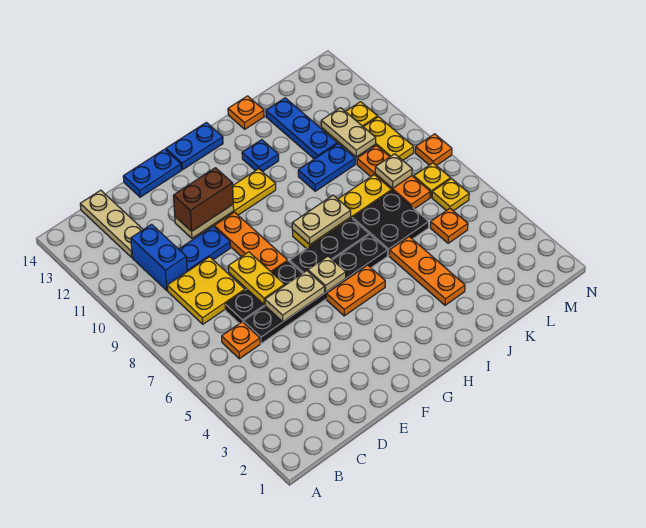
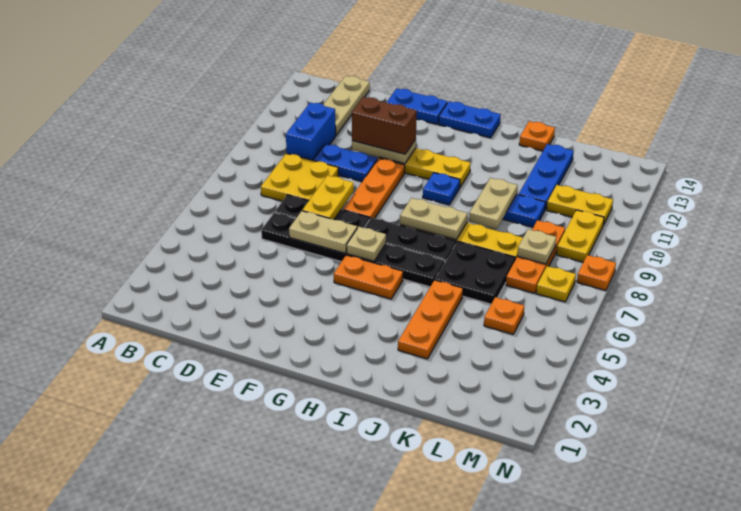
orange plate C6 level 1 -> none
blue plate I12 level 1 -> blue plate H10 level 1
tan plate L10:L11 level 2 -> tan plate J9:J10 level 2
yellow plate M6 level 1 -> none

